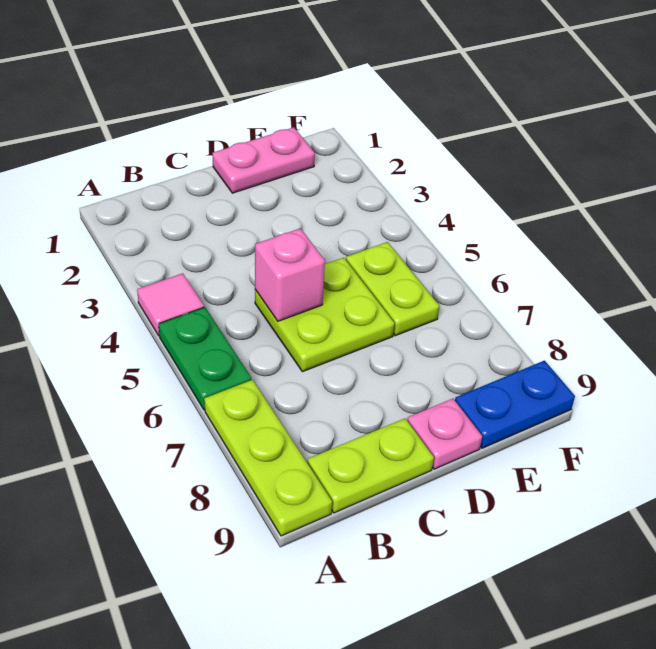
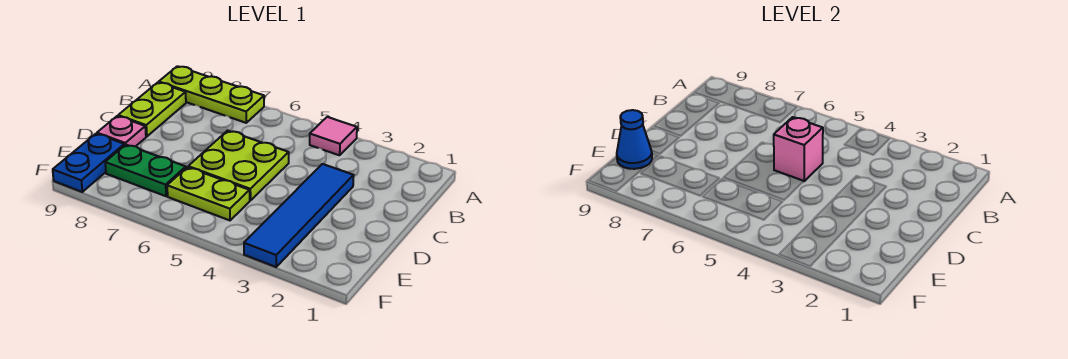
green plate A5:A6 level 1 -> green plate E7:E8 level 1
none -> blue tile C3:F3 level 1
pink plate D1:E1 level 1 -> none
none -> blue cone E9 level 2

